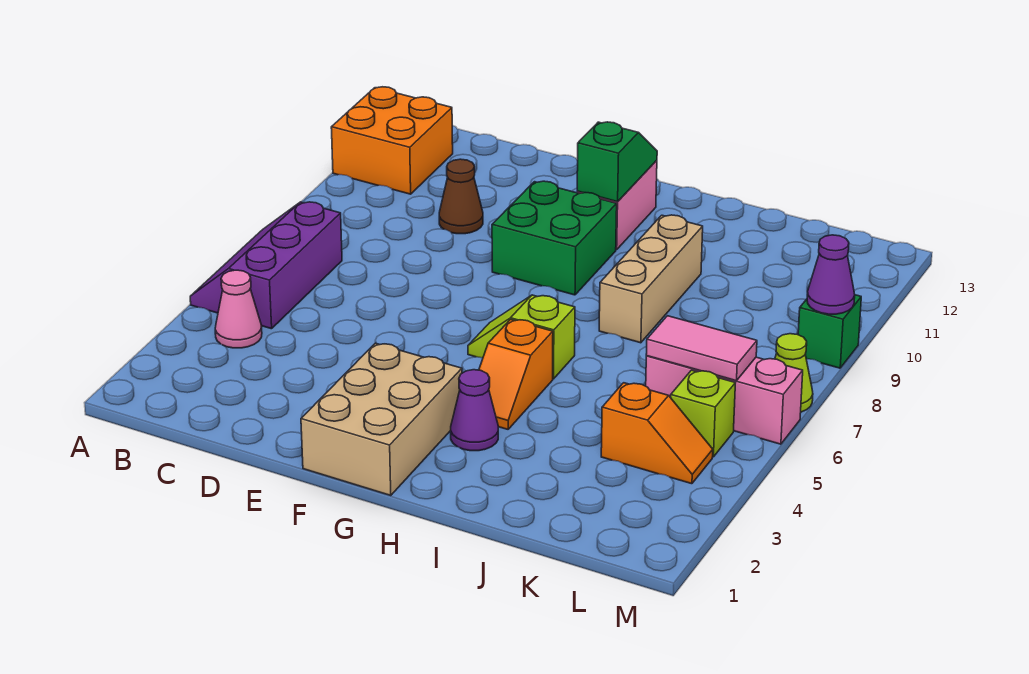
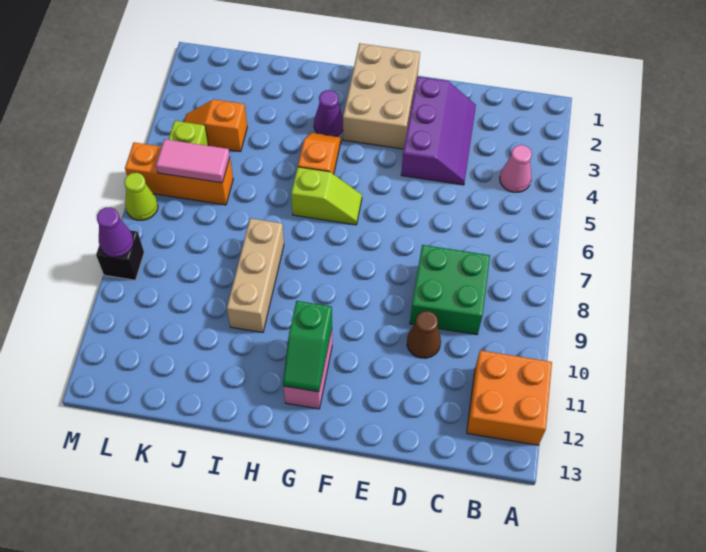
purple slope A5:B7 level 1 top B -> purple slope D2:E4 level 1 top E
green brick F9:G10 level 1 -> green brick C8:D9 level 1
pink brick K6:M6 level 1 -> orange brick K6:M6 level 1
green brick M9 level 1 -> black brick M9 level 1

